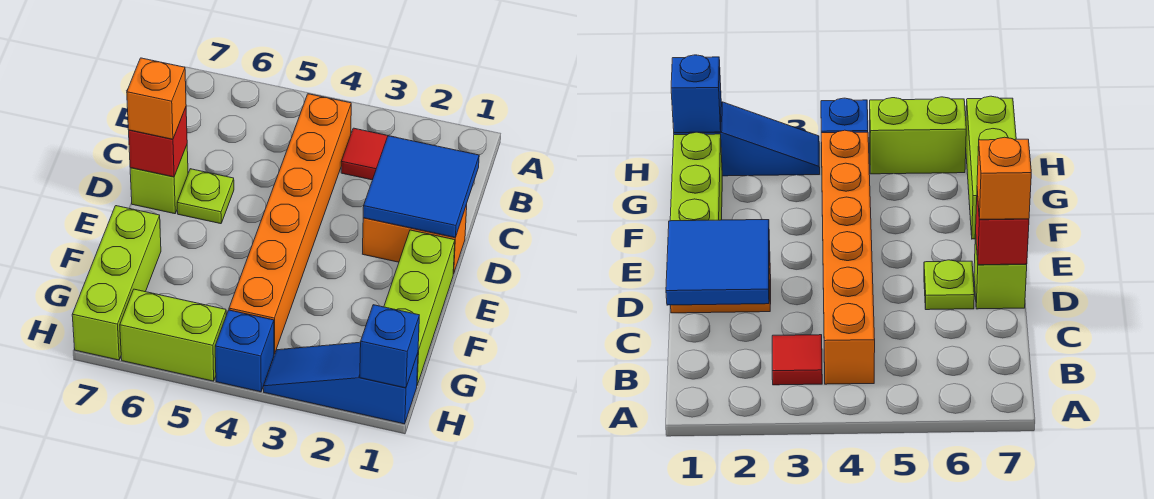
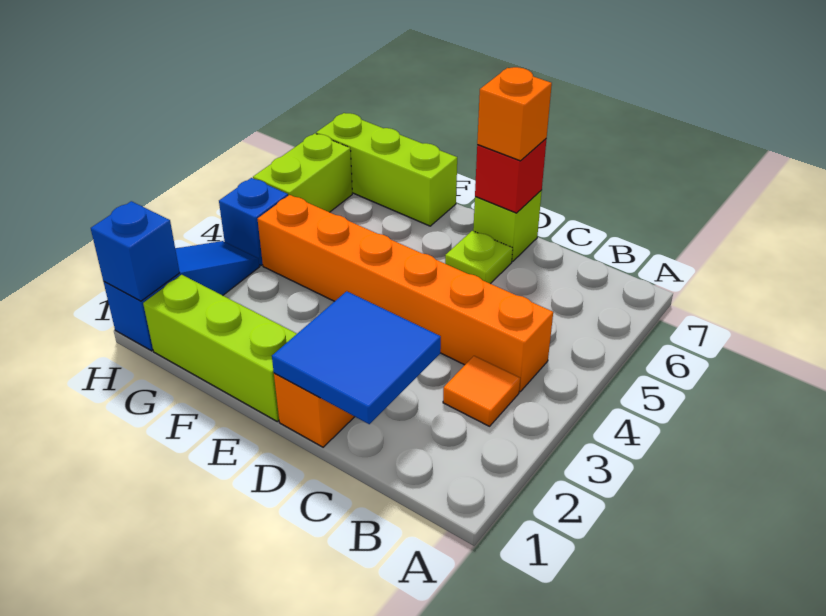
red tile B3 level 1 -> orange tile B3 level 1

